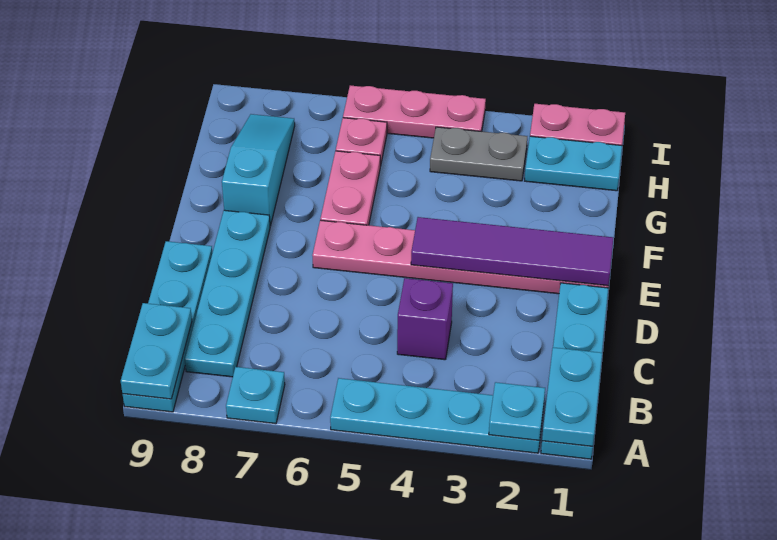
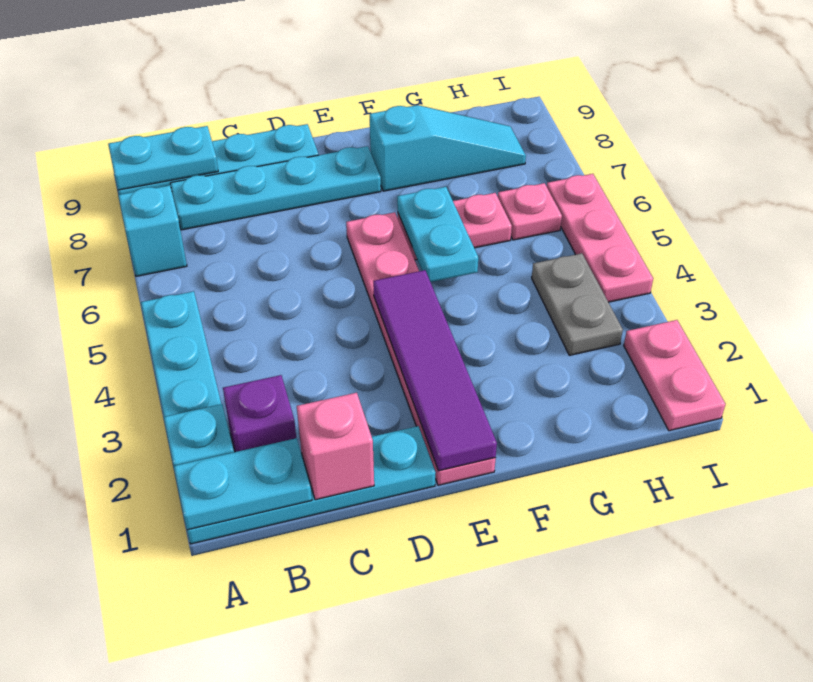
cyan plate A7 level 1 -> cyan brick A7 level 1
none -> pink brick C1 level 2
purple brick C4 level 1 -> purple brick B2 level 1
cyan plate H1:H2 level 1 -> cyan plate F5:F6 level 2

